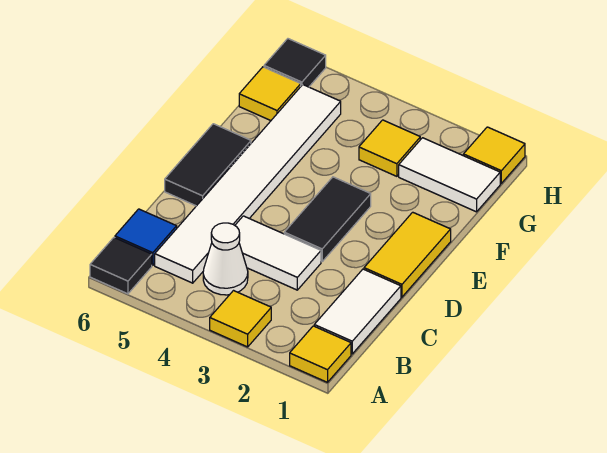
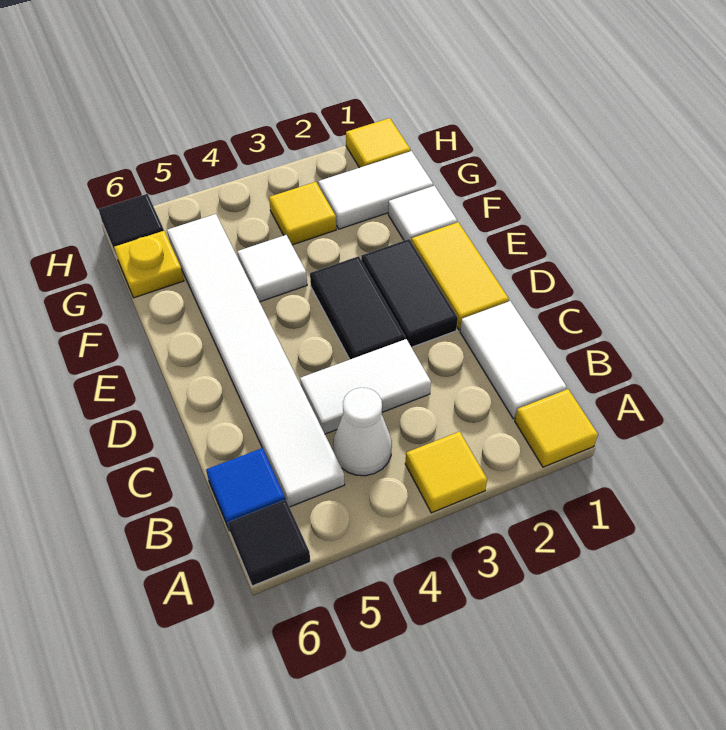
black tile D6:E6 level 1 -> black tile D2:E2 level 1
none -> white tile F1 level 1
none -> white tile F4 level 1
yellow tile G6 level 1 -> yellow plate G6 level 1

